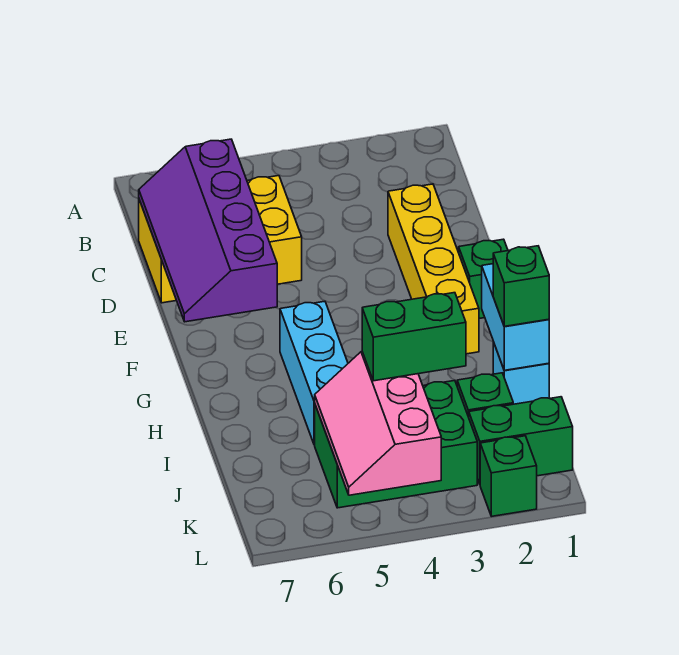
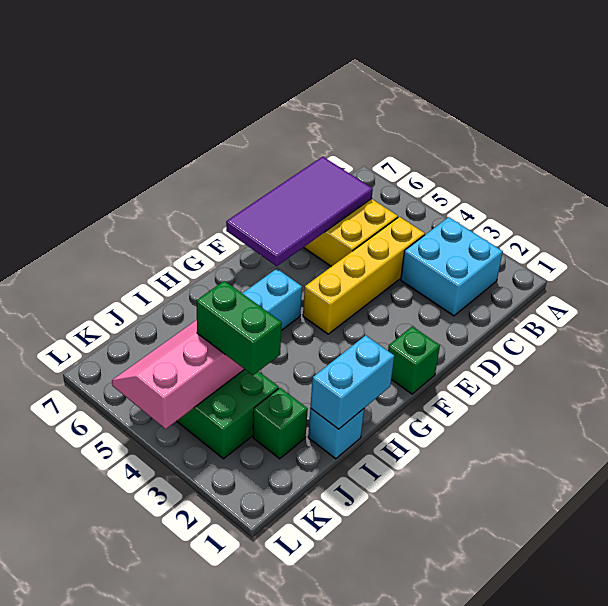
none -> cyan brick B2:C3 level 1
purple slope C6:F7 level 2 top 6 -> purple tile C6:F7 level 2
yellow brick D2:G2 level 1 -> yellow brick C4:F4 level 1
green brick I1 level 3 -> none
green brick K1:K2 level 1 -> none
green brick L2 level 1 -> none

